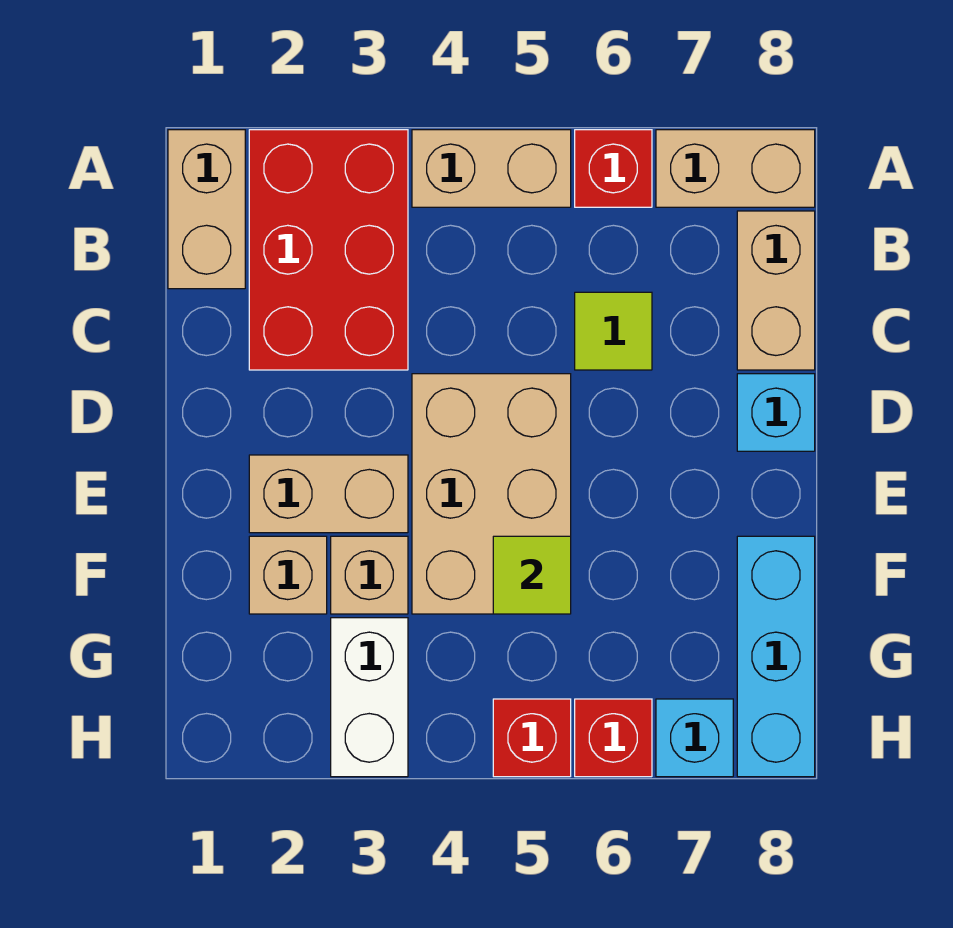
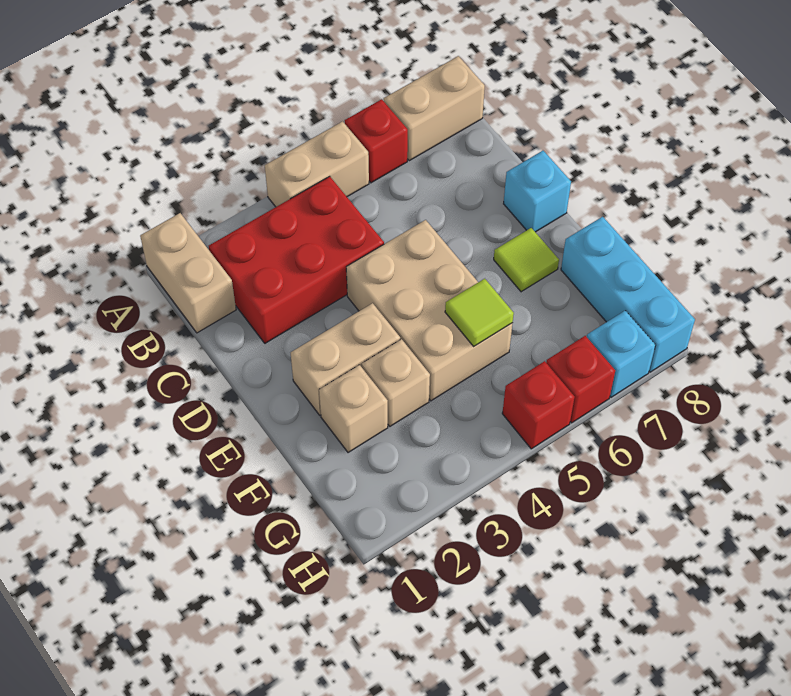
red brick A2:C3 level 1 -> red brick B2:C4 level 1
tan brick B8:C8 level 1 -> none
lime tile C6 level 1 -> lime tile E7 level 1
white brick G3:H3 level 1 -> none

